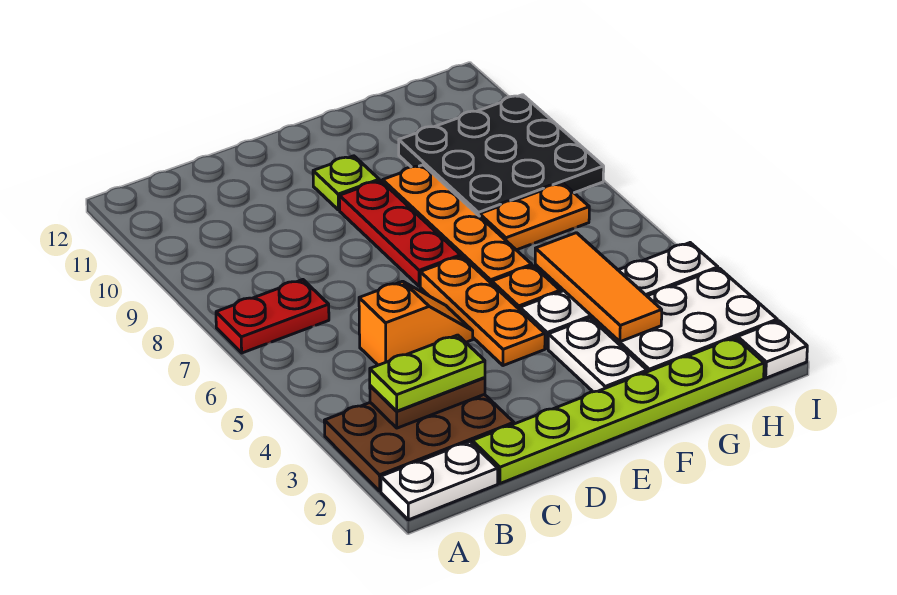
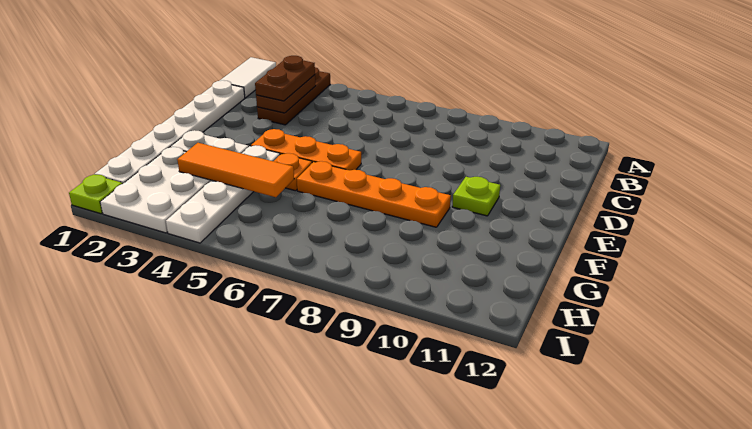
white plate A1:B1 level 1 -> white tile A1:B1 level 1
brown plate A2:C3 level 1 -> brown plate A3:C3 level 1
red plate A7:B7 level 1 -> none
lime plate B3:C3 level 3 -> brown plate B3:C3 level 3
lime plate C1:H1 level 1 -> white plate C1:H1 level 1
orange slope C5:D5 level 1 top C -> none
red plate E7:E9 level 1 -> none
orange plate G7:H7 level 1 -> none
black plate G8:I10 level 1 -> none
white plate I1 level 1 -> lime plate I1 level 1

